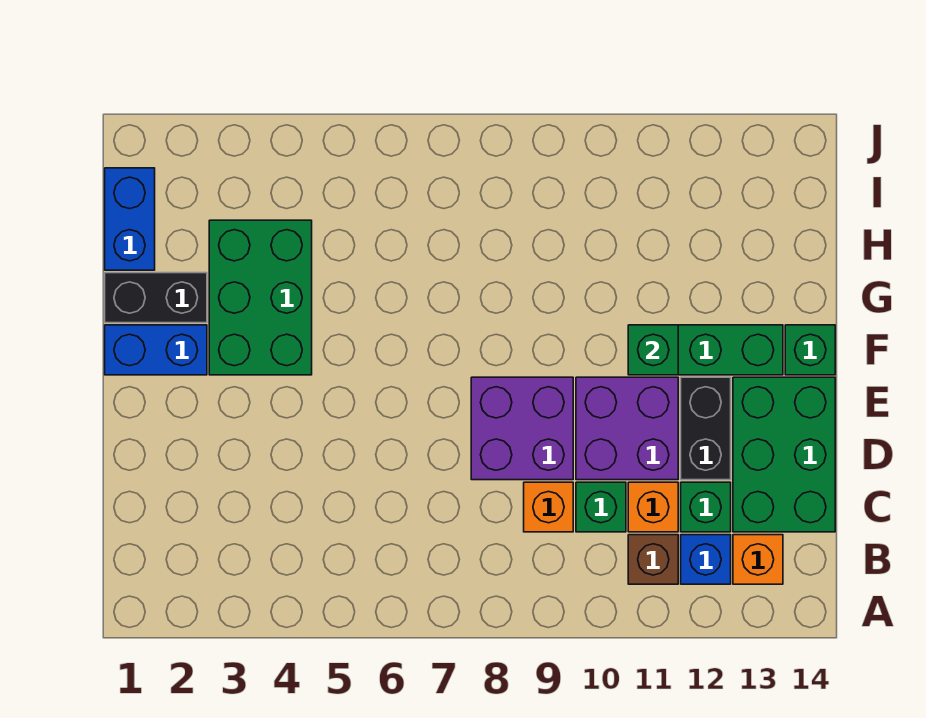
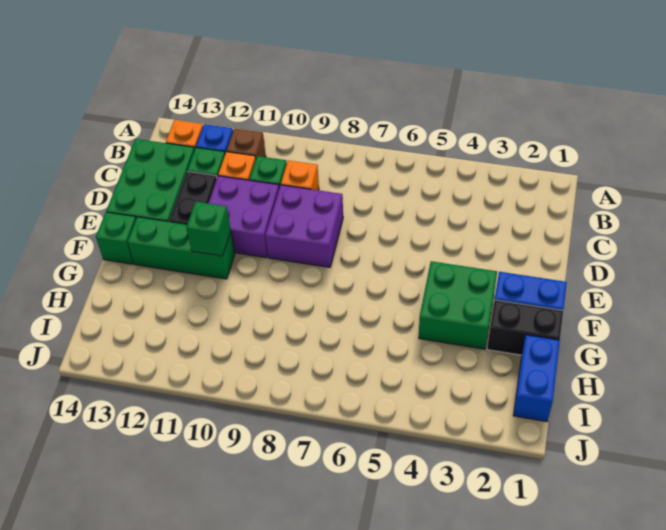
green brick F3:H4 level 1 -> green brick F3:G4 level 1

